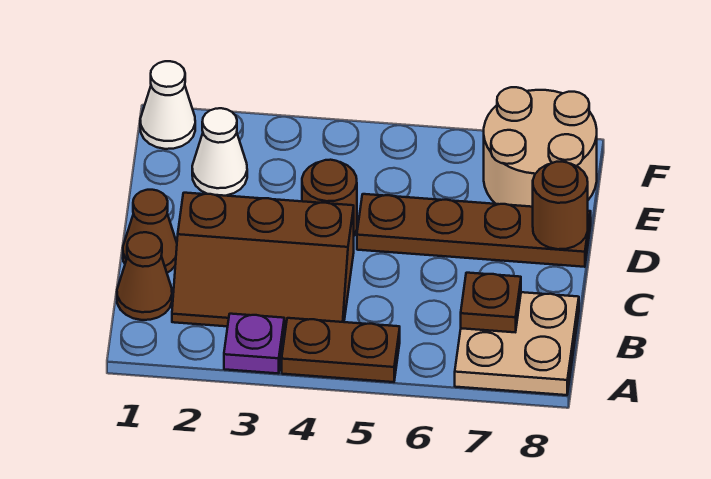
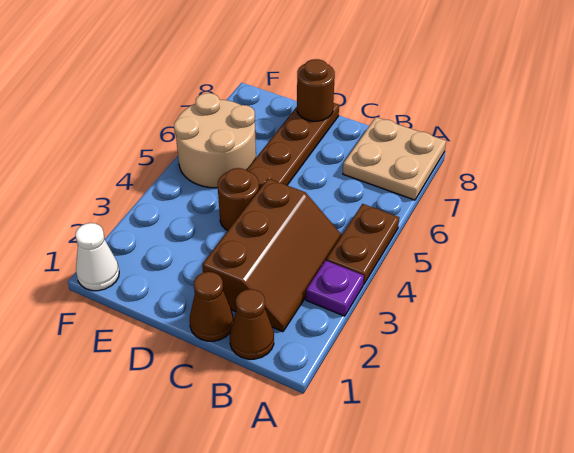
brown plate B7 level 2 -> none
white cone E2 level 1 -> none
tan round brick E7:F8 level 1 -> tan round brick E5:F6 level 1

